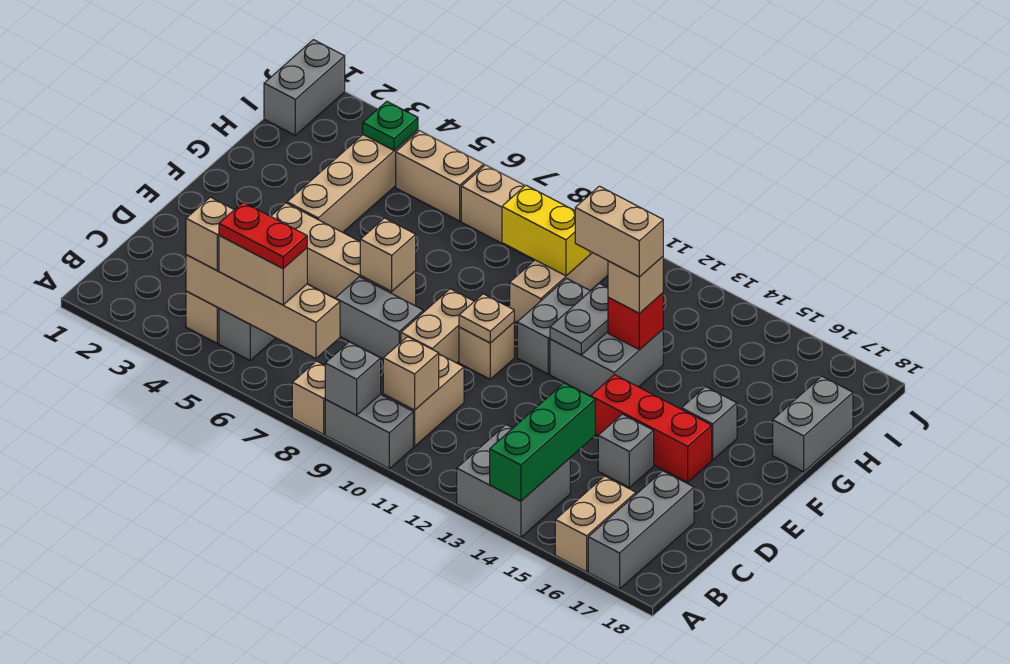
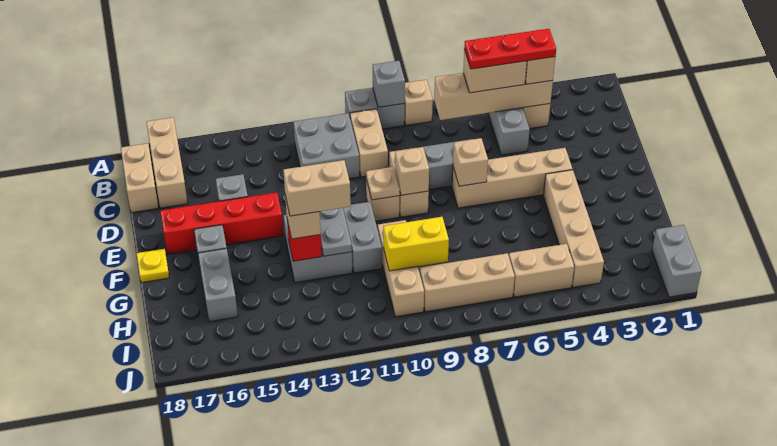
grey brick A13:B14 level 1 -> grey brick B11:C12 level 1
green brick A14:C14 level 2 -> none
tan brick A16:B16 level 1 -> tan brick B18:C18 level 1
grey brick A17:C17 level 1 -> tan brick A17:C17 level 1
red plate B5:B6 level 4 -> red plate B4:B6 level 4
tan brick B10 level 2 -> tan brick E9 level 2
red brick E14:E16 level 1 -> red brick E14:E17 level 1
none -> yellow plate F18 level 1
grey brick G18:H18 level 1 -> grey brick G16:H16 level 1
green plate I4 level 2 -> none

